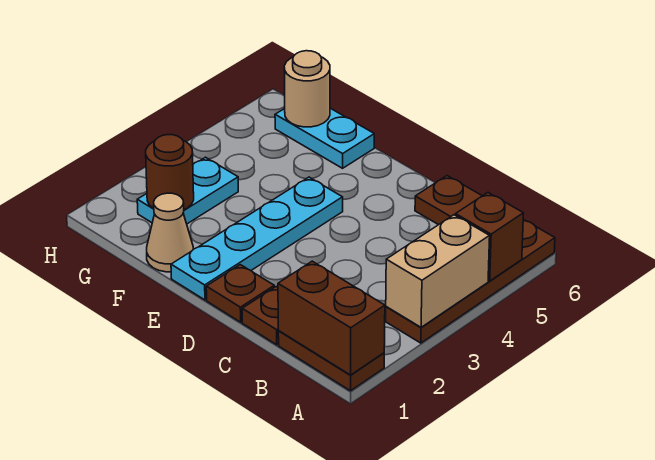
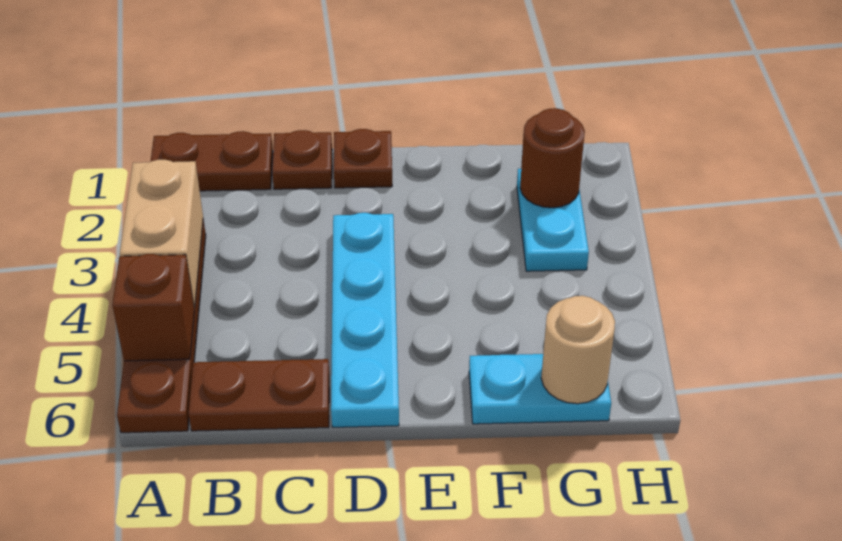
brown brick A1:B1 level 2 -> none
cyan plate E1:E4 level 1 -> cyan plate D3:D6 level 1
tan cone F1 level 1 -> none

